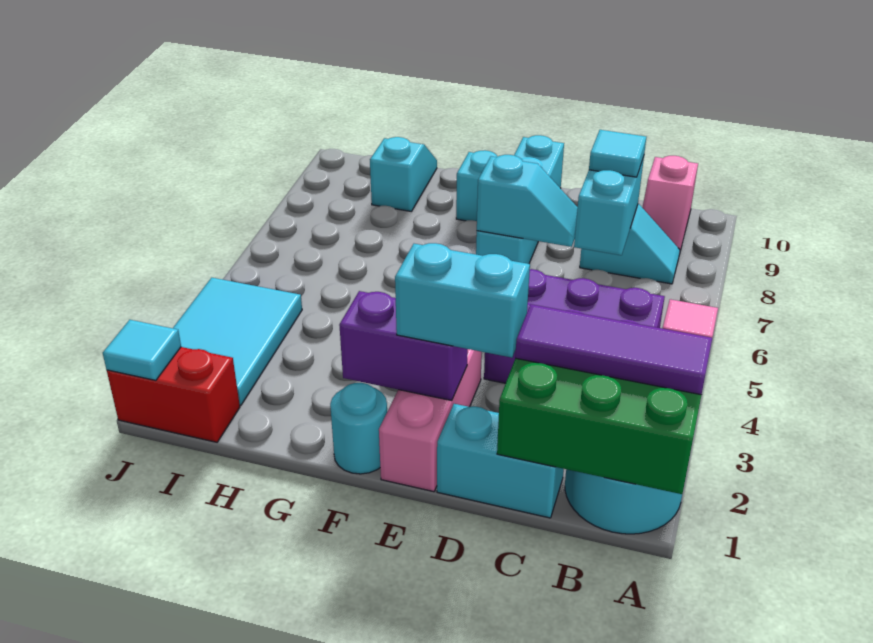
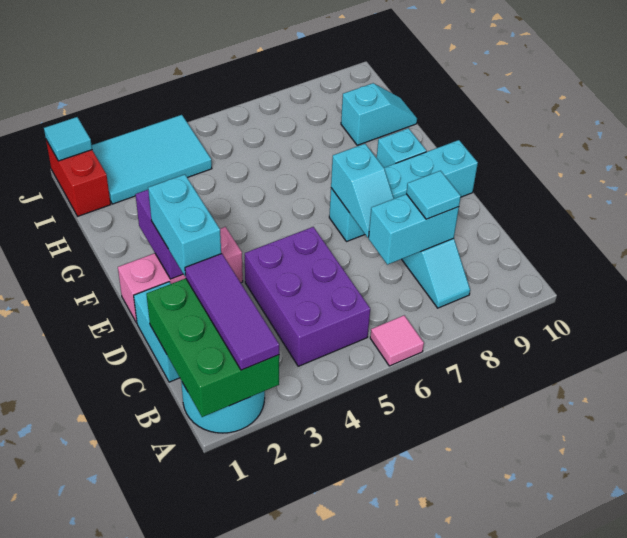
pink slope B9:B10 level 1 top 10 -> none
cyan round brick F1 level 1 -> none

